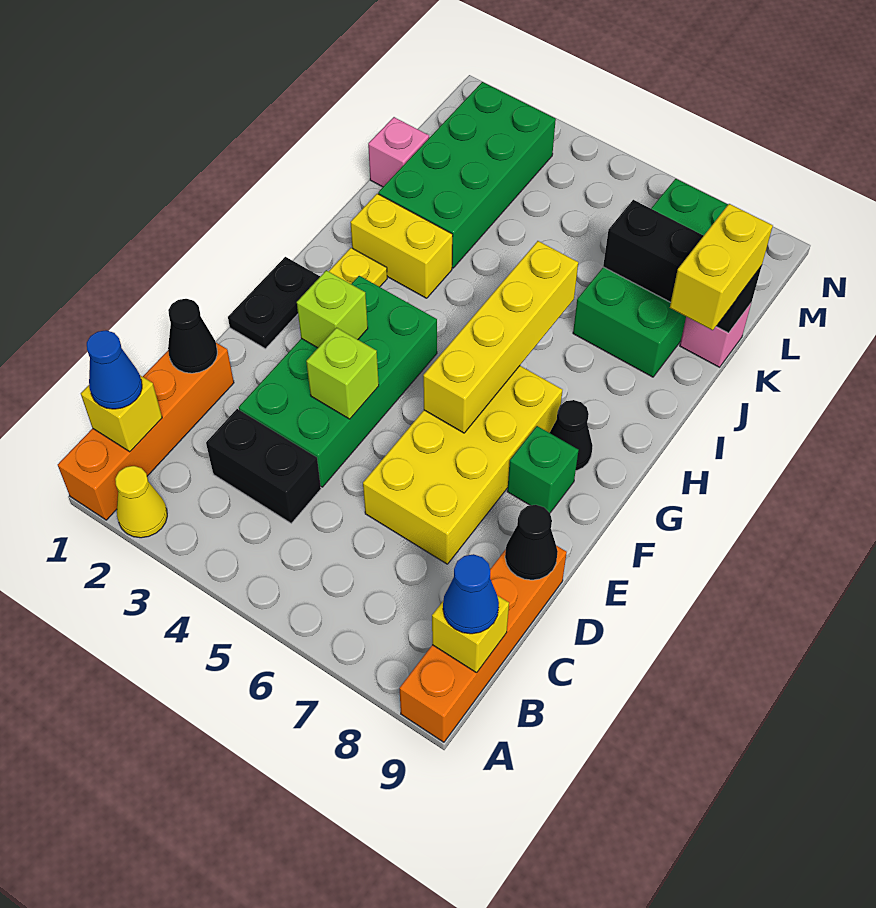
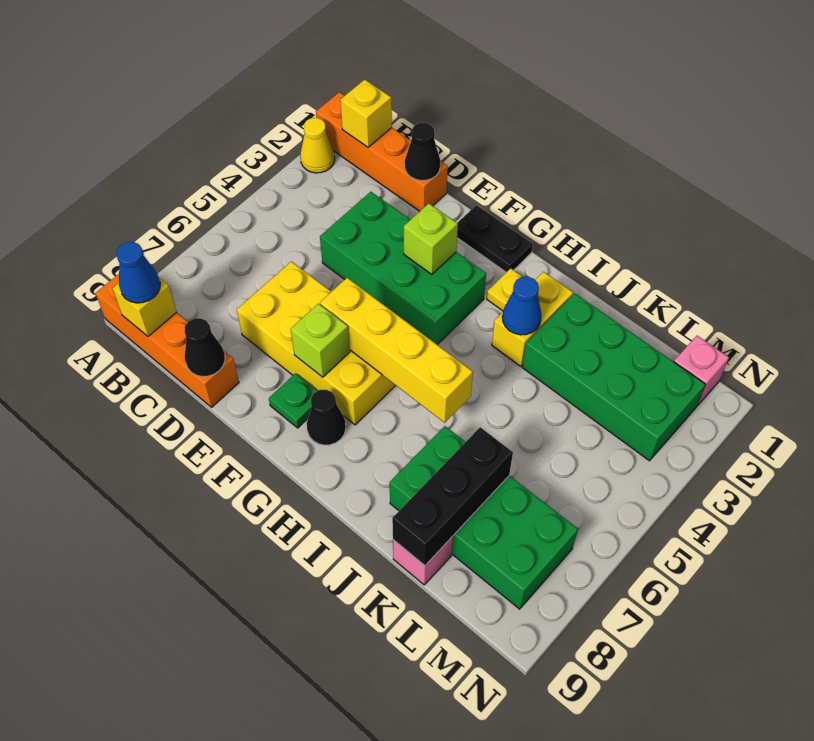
blue cone B1 level 3 -> blue cone I3 level 2
black brick C3:C4 level 1 -> none
lime brick E4 level 2 -> lime brick F7 level 2
green brick F8 level 1 -> green plate F8 level 1
yellow brick J9:K9 level 3 -> none
pink brick K1 level 1 -> pink brick M1 level 1

